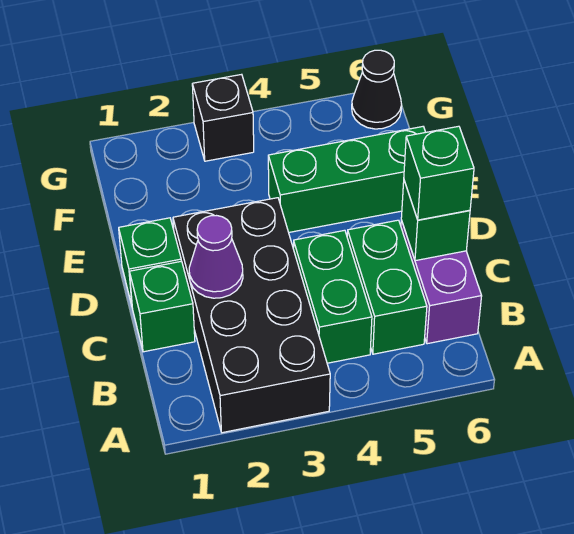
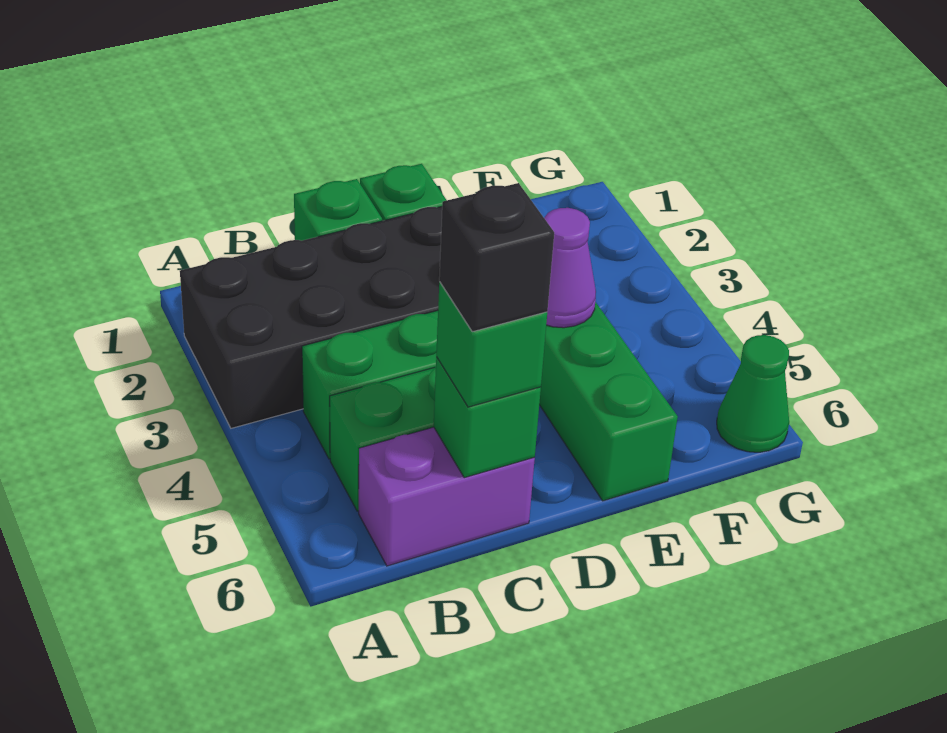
purple cone C2 level 2 -> purple cone E4 level 2
black brick G3 level 1 -> black brick C6 level 4
black cone G6 level 1 -> green cone G6 level 1

